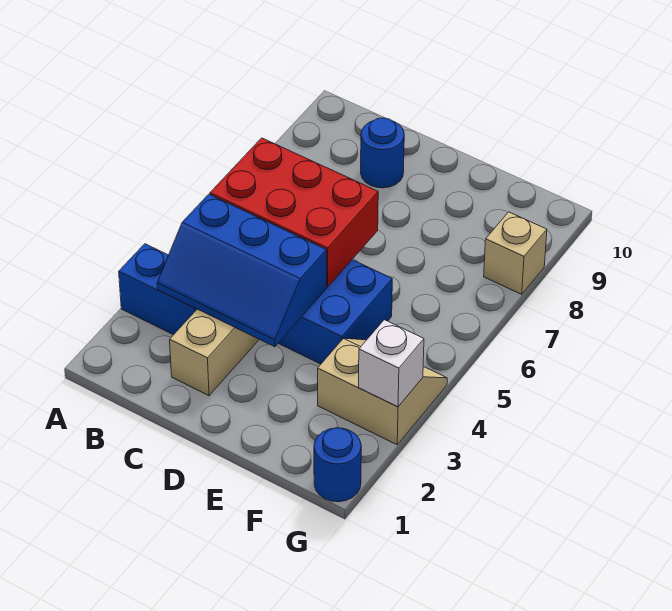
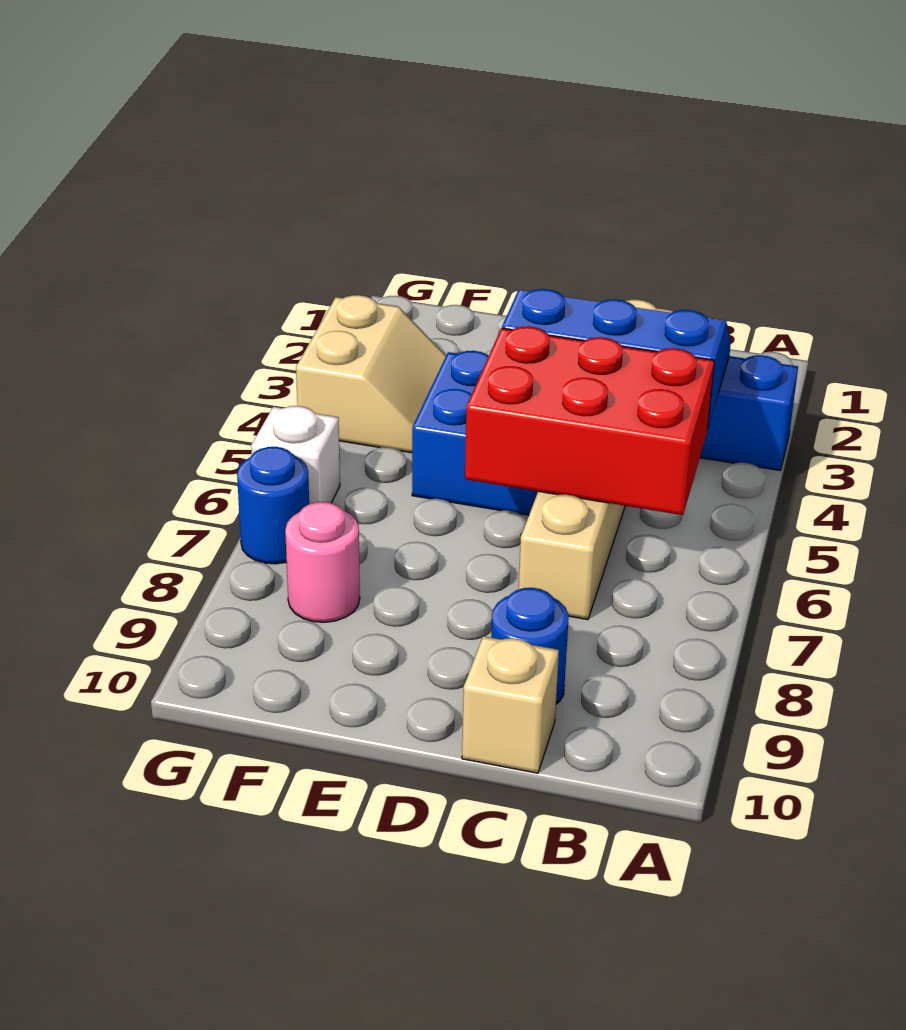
tan slope F3:G4 level 1 top 3 -> tan slope F3:G4 level 1 top G
none -> pink round brick F8 level 1
blue round brick G1 level 1 -> blue round brick G7 level 1
white brick G3 level 2 -> white brick G6 level 1
tan brick G8 level 1 -> tan brick C10 level 1

